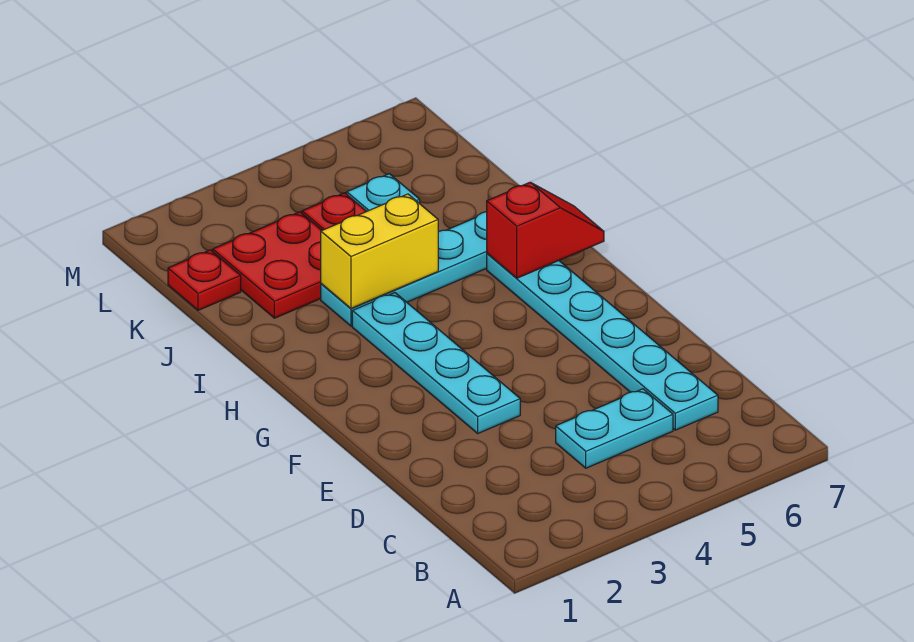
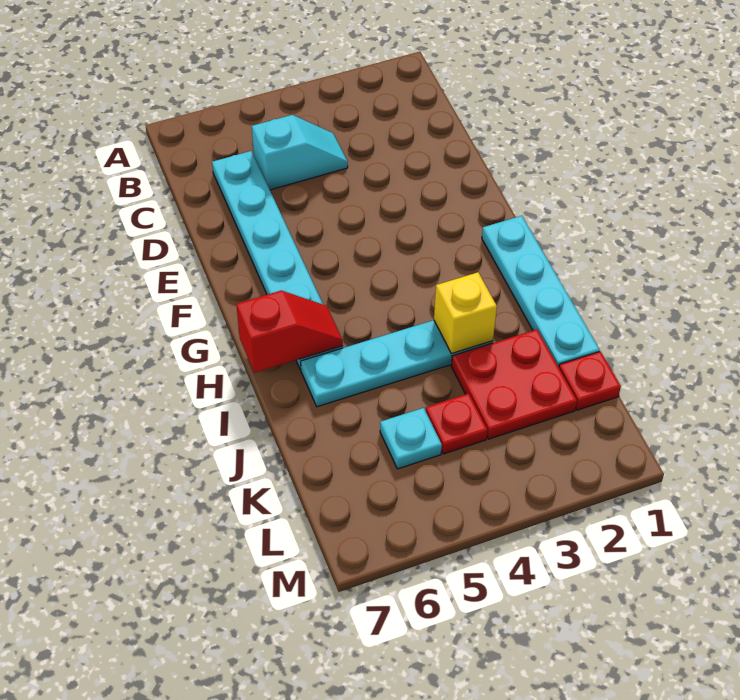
cyan plate C4:C5 level 1 -> cyan slope C4:C5 level 1 top 5
cyan plate E3:H3 level 1 -> cyan plate G1:J1 level 1
red slope H6:H7 level 2 top 6 -> red slope H6:H7 level 2 top 7
yellow brick I3:I4 level 2 -> yellow brick I3 level 2

